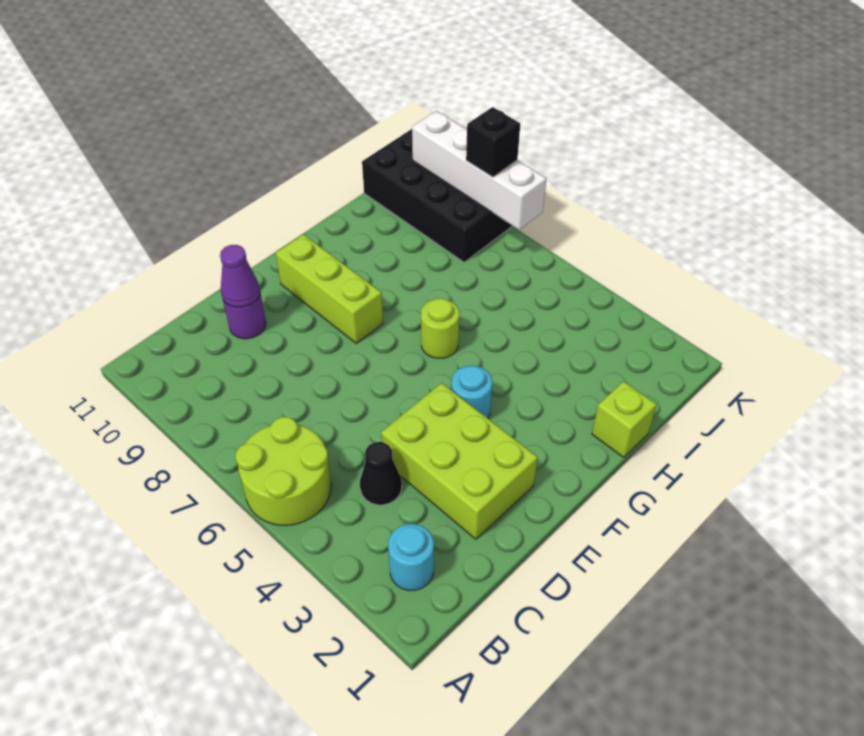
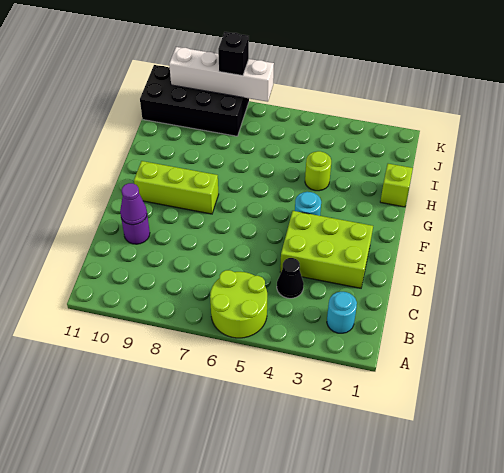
lime round brick G6 level 1 -> lime round brick H4 level 1

